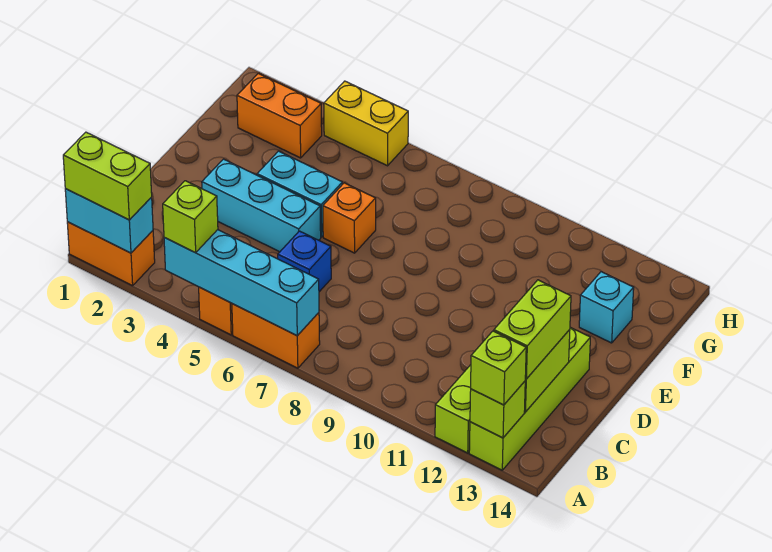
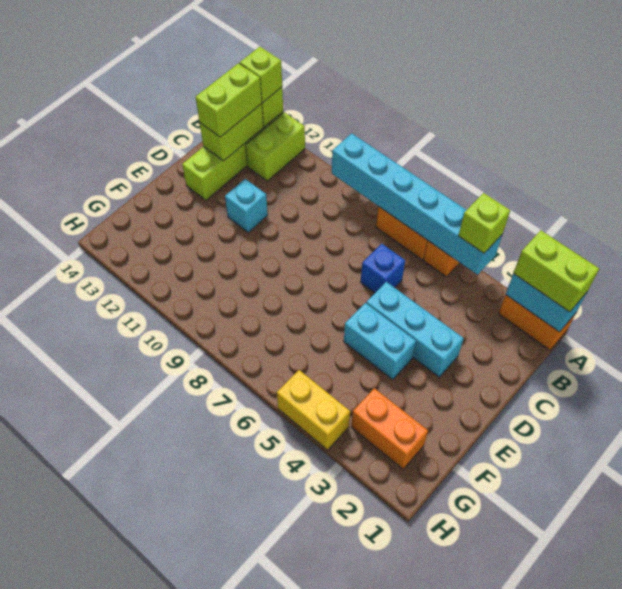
cyan brick A4:A7 level 2 -> cyan brick A4:A9 level 2
orange brick E6 level 1 -> none
cyan brick F13 level 1 -> cyan brick D11 level 1

